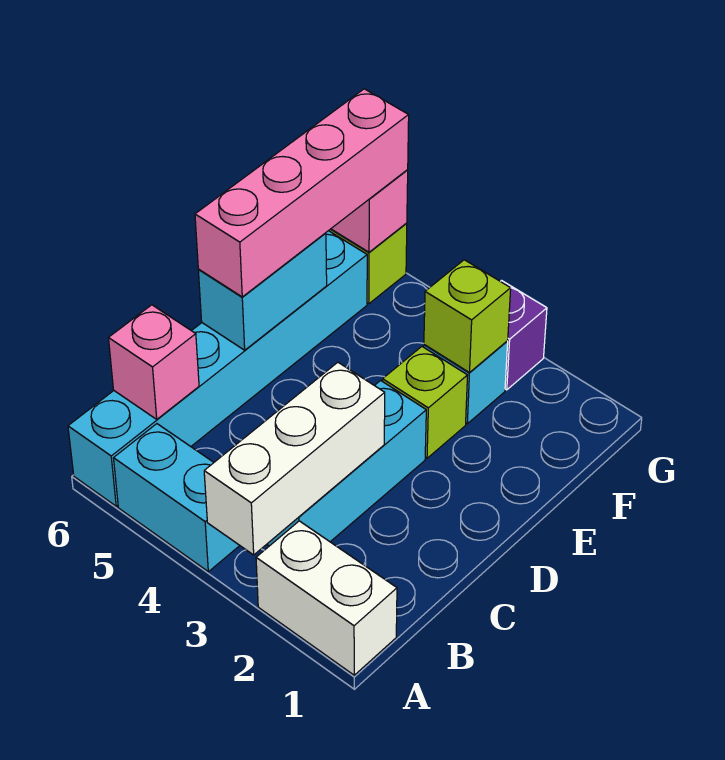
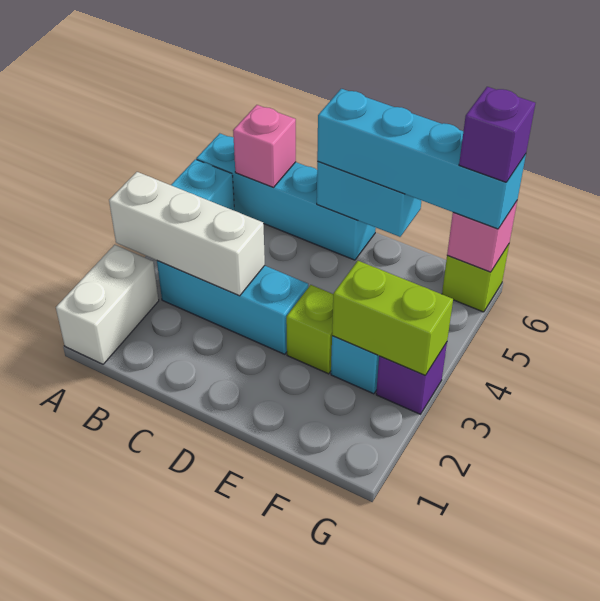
cyan brick A6:F6 level 1 -> cyan brick A6:D6 level 1
pink brick D6:G6 level 3 -> cyan brick D6:G6 level 3
lime brick F3 level 2 -> lime brick F3:G3 level 2
none -> purple brick G6 level 4

